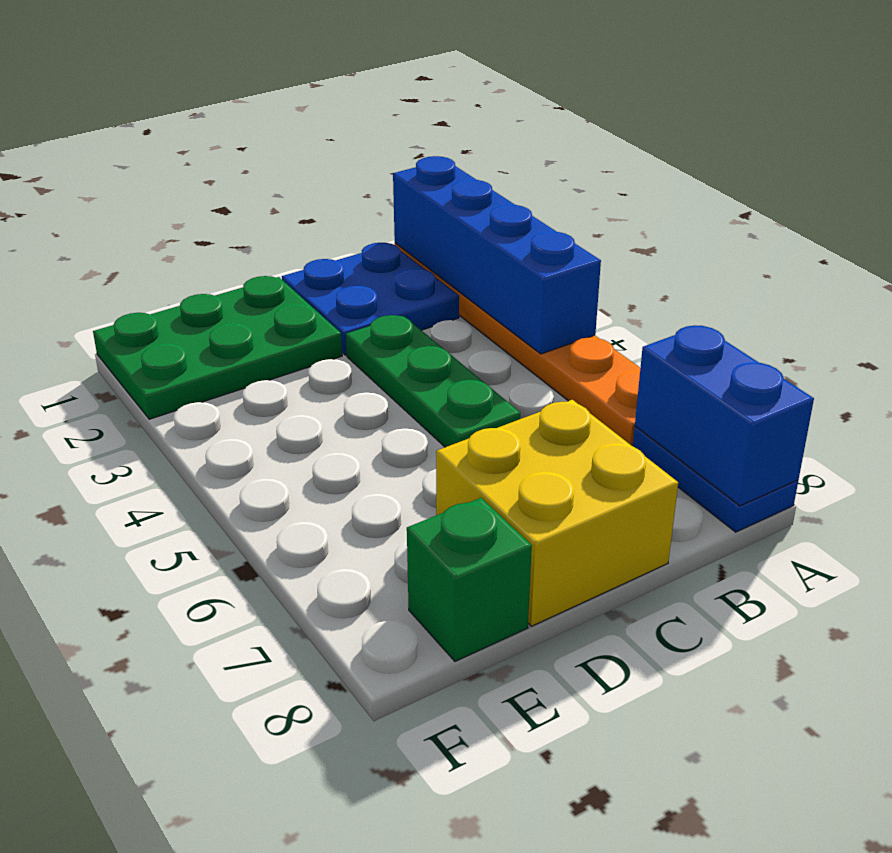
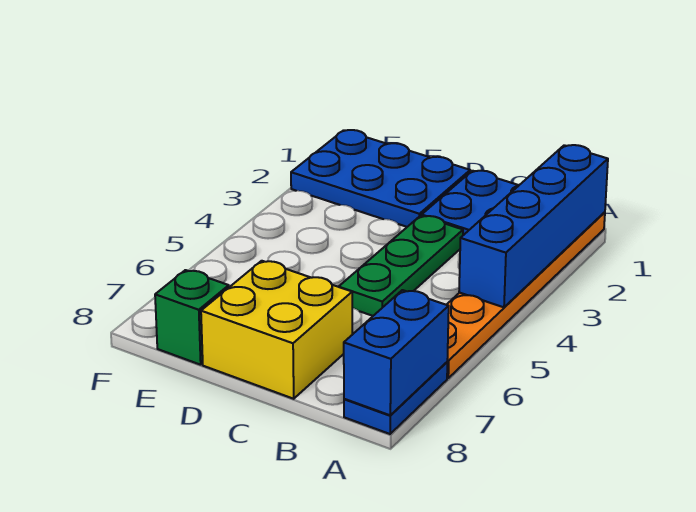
green plate D1:F2 level 1 -> blue plate D1:F2 level 1

